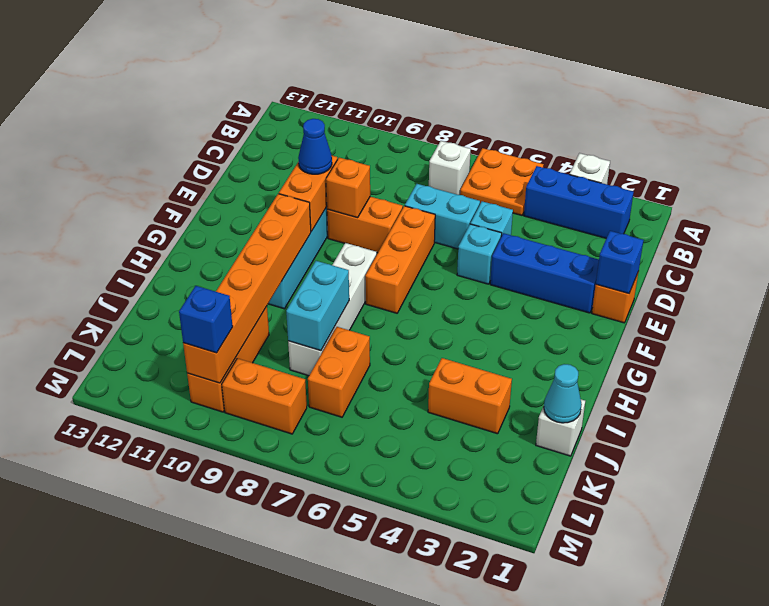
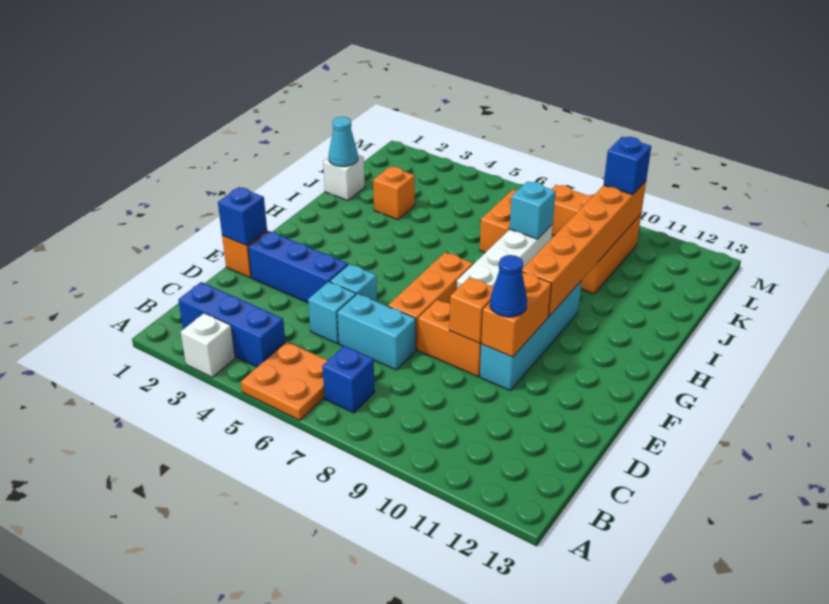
white brick B7 level 1 -> blue brick B7 level 1
cyan brick I8:J8 level 2 -> cyan brick J8 level 2
orange brick J3:J4 level 1 -> orange brick J3 level 1

